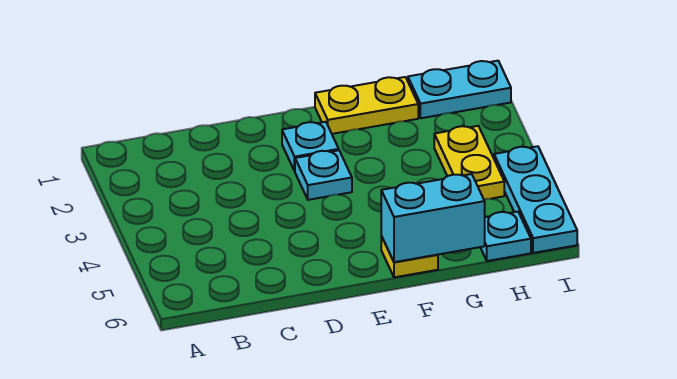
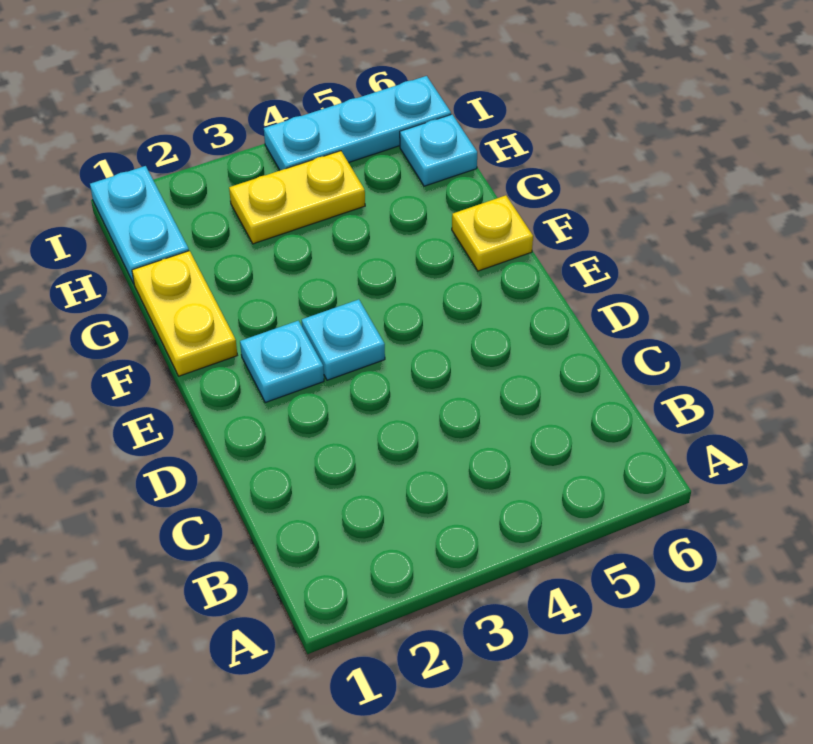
cyan brick F6:G6 level 2 -> none

